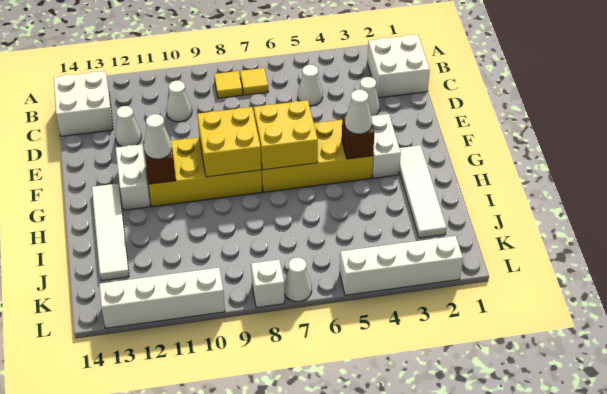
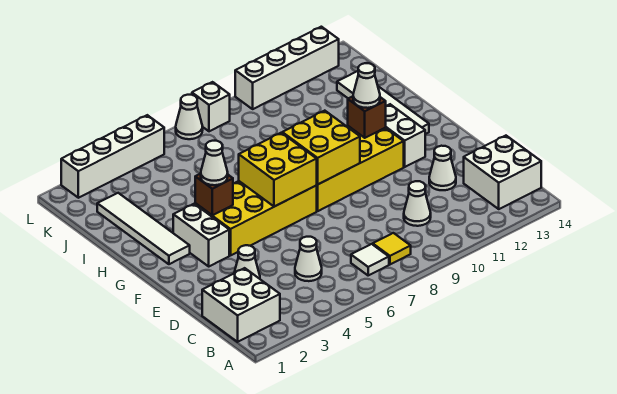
yellow tile B7 level 1 -> white tile B7 level 1

